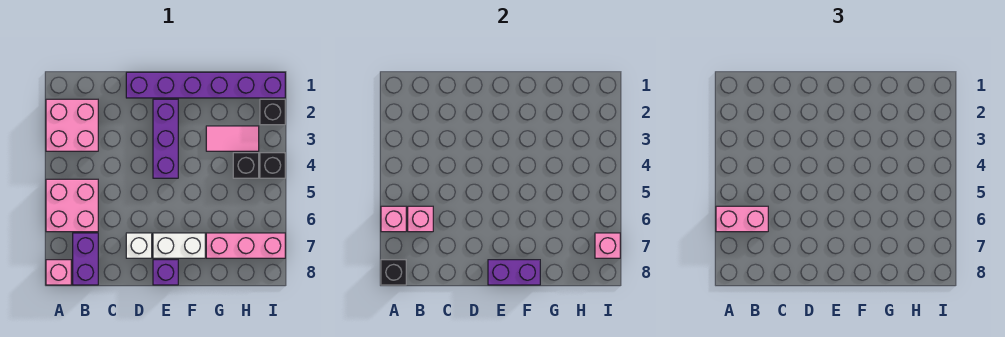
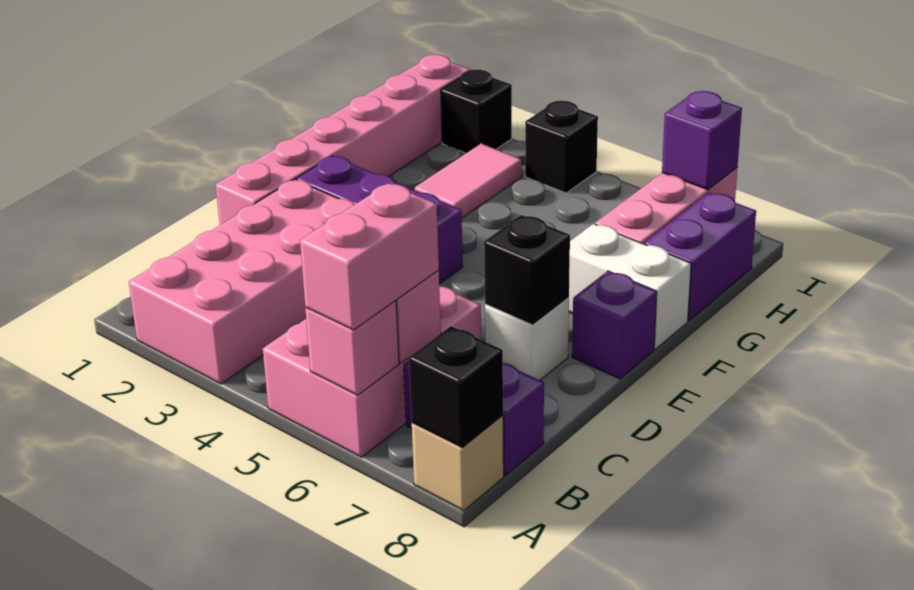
pink brick A2:B3 level 1 -> pink brick A2:D3 level 1
pink brick A5:B6 level 1 -> pink brick A5:C6 level 1
pink brick A8 level 1 -> tan brick A8 level 1
purple brick D1:I1 level 1 -> pink brick D1:I1 level 1
white brick E7:F7 level 1 -> white brick F7:F8 level 1
purple brick E8:F8 level 2 -> purple brick G8:H8 level 1
black brick H4 level 1 -> black brick D7 level 2
pink brick I7 level 2 -> purple brick I7 level 2

